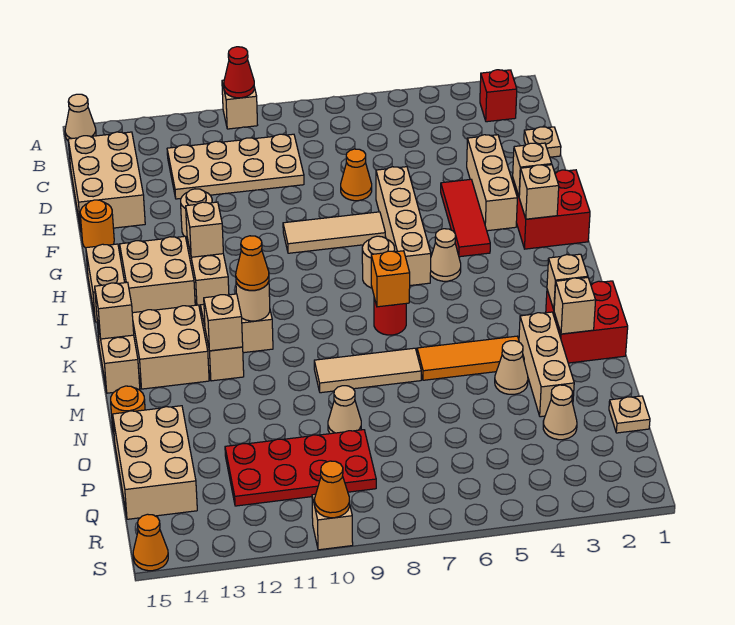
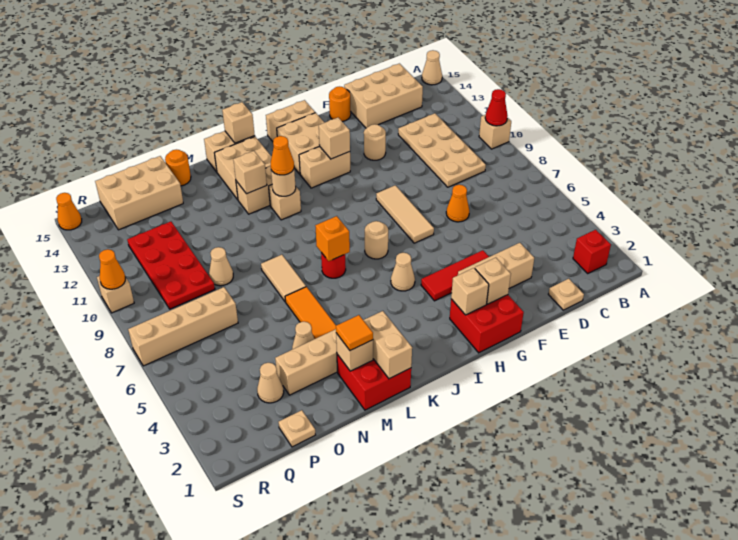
tan brick F6:I6 level 1 -> tan brick P7:S7 level 1
tan brick L2 level 2 -> tan brick L1:L2 level 2
none -> orange tile M2 level 3
tan tile M7:M9 level 1 -> tan tile M7:M8 level 1

